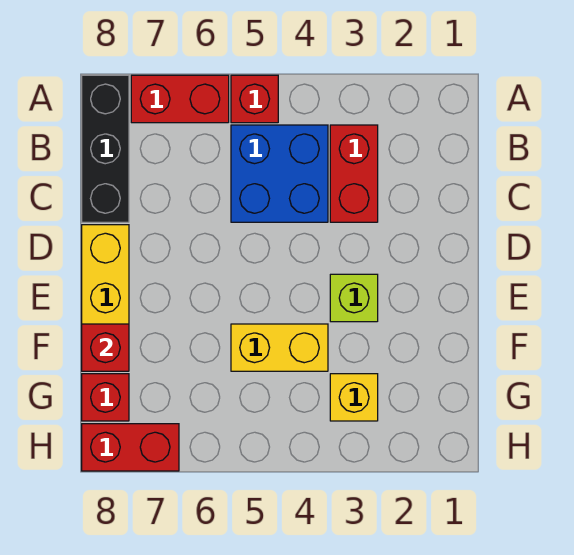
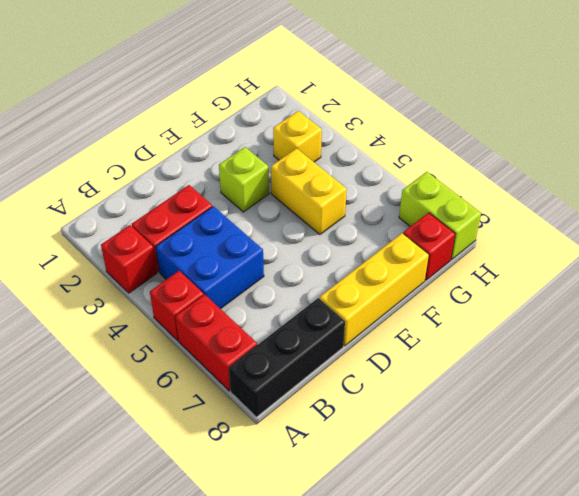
red brick F8 level 2 -> red brick A3 level 1
red brick H7:H8 level 1 -> lime brick H7:H8 level 1

